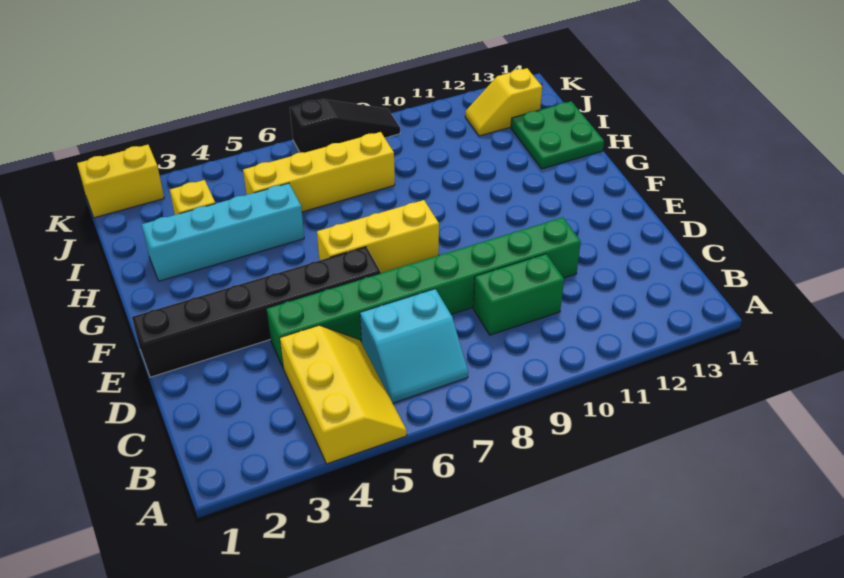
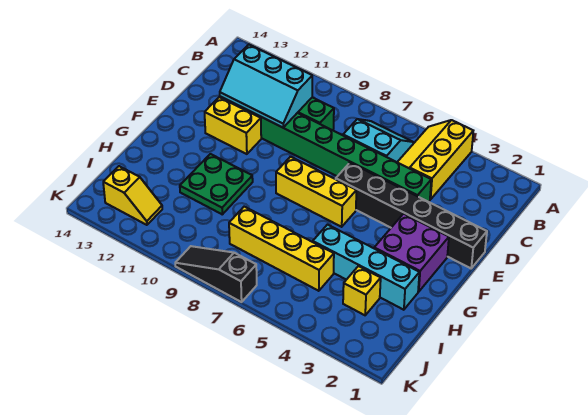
none -> cyan slope C10:D12 level 2 top C
none -> purple brick F2:G3 level 1
green plate H13:I14 level 1 -> green plate G10:H11 level 1
yellow brick K1:K2 level 1 -> yellow brick E11:E12 level 1

